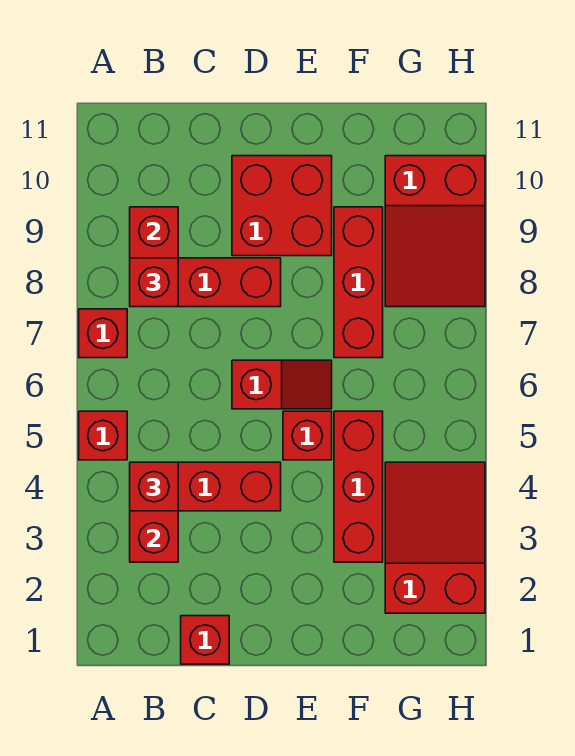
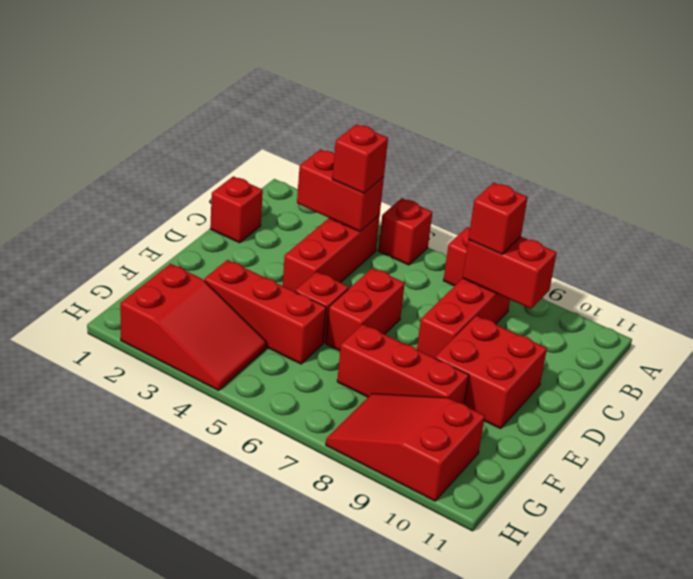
red slope D6:E6 level 1 top D -> red brick D6:E6 level 1

